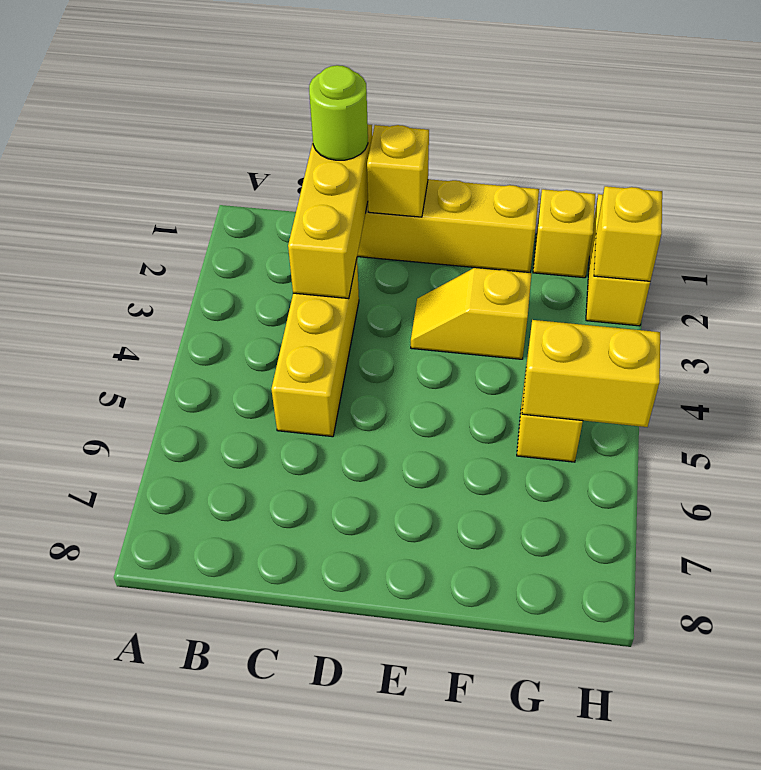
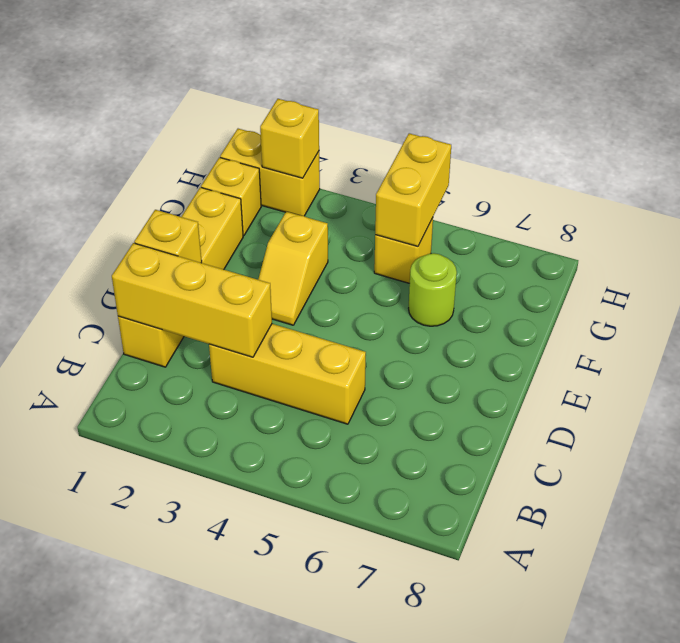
lime round brick C1 level 3 -> lime round brick F6 level 1

